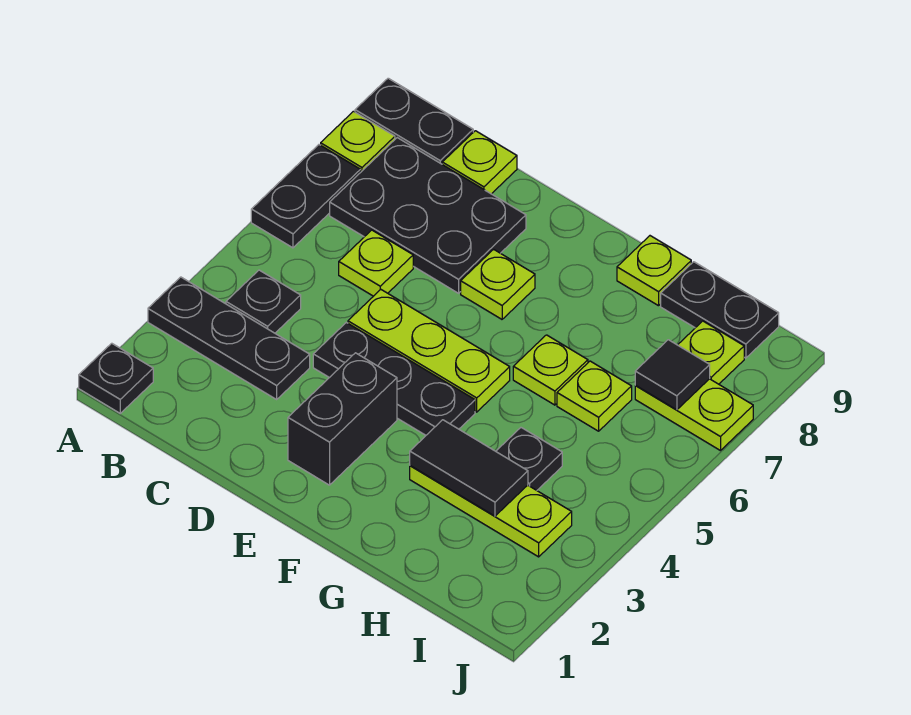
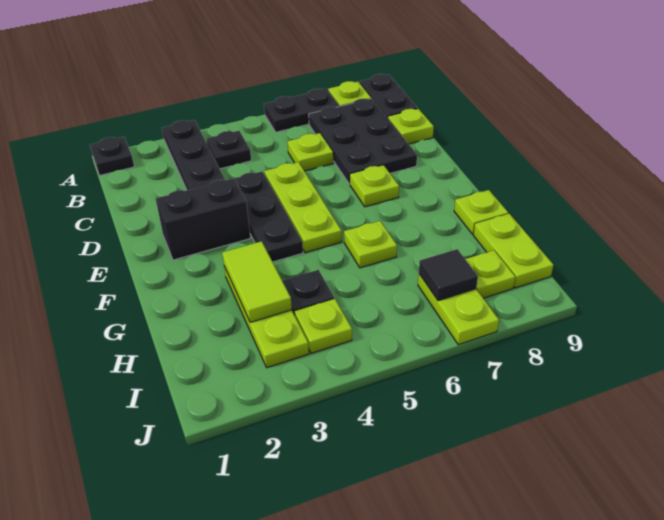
black tile G3:H3 level 2 -> lime tile G3:H3 level 2
lime plate H6 level 1 -> lime plate I4 level 1
black plate H9:I9 level 1 -> lime plate H9:I9 level 1

